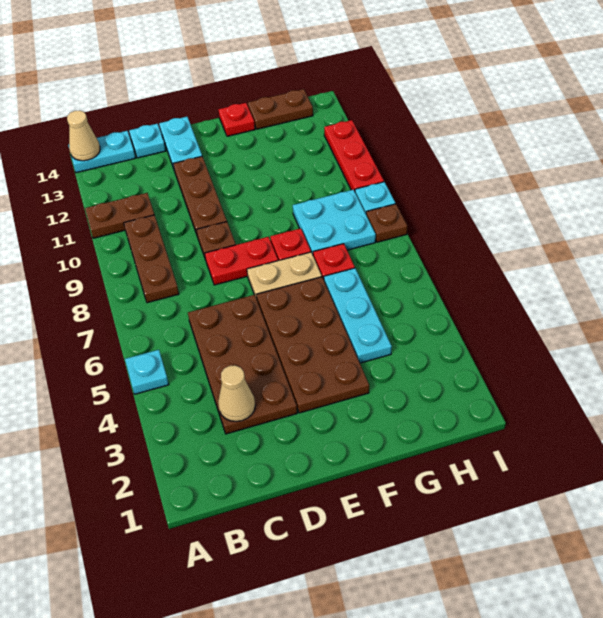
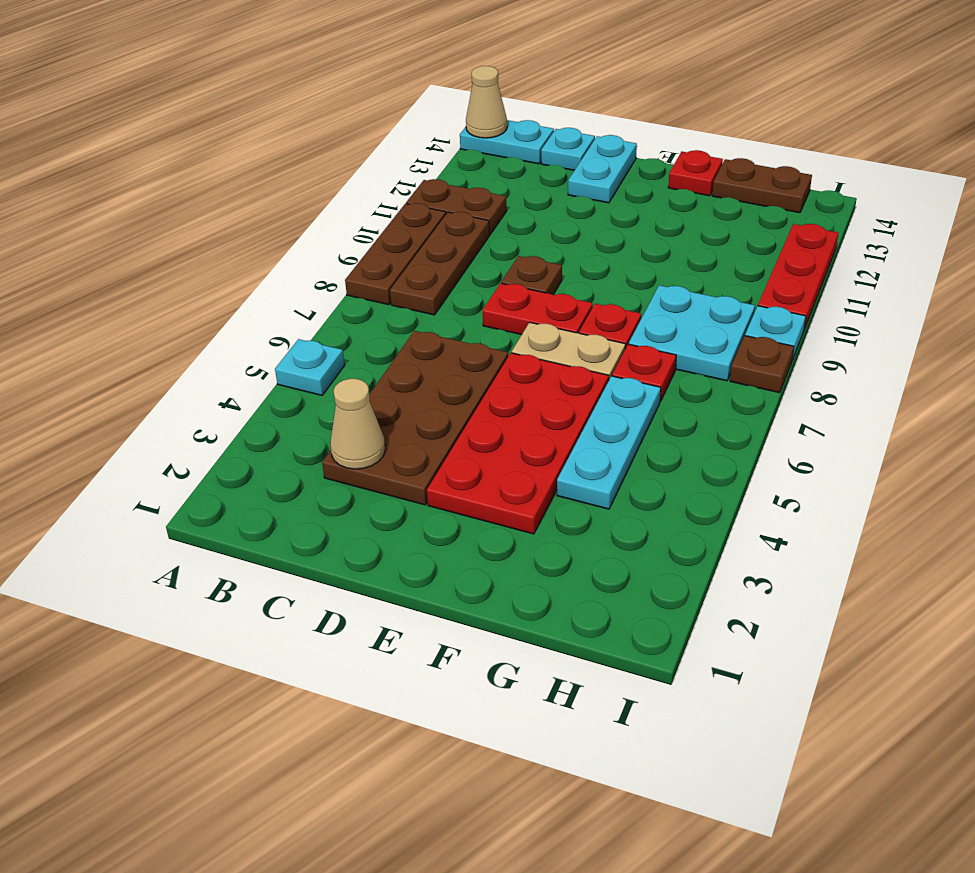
brown plate D10:D12 level 1 -> brown plate A8:A10 level 1
brown plate E3:F6 level 1 -> red plate E3:F6 level 1

